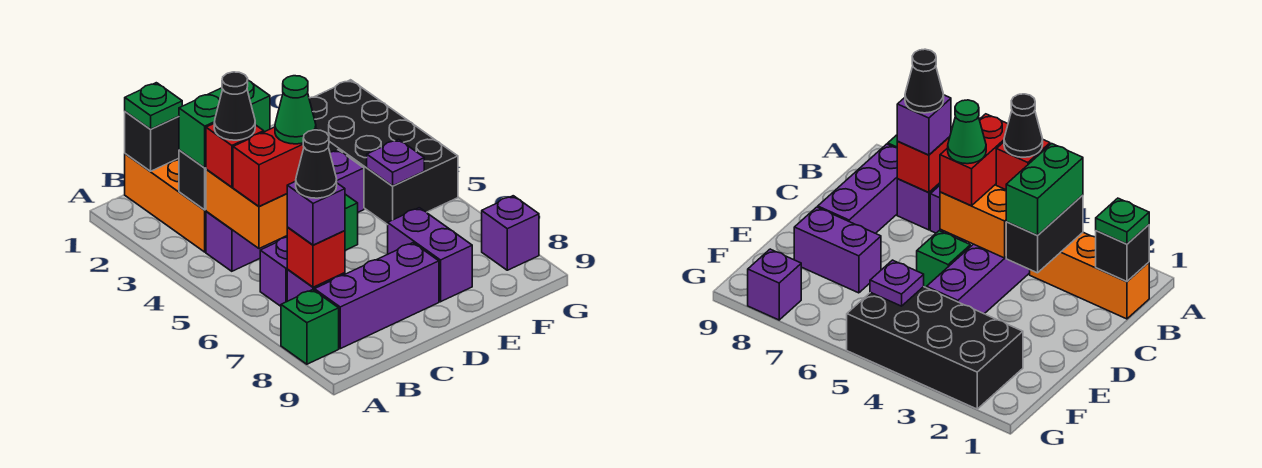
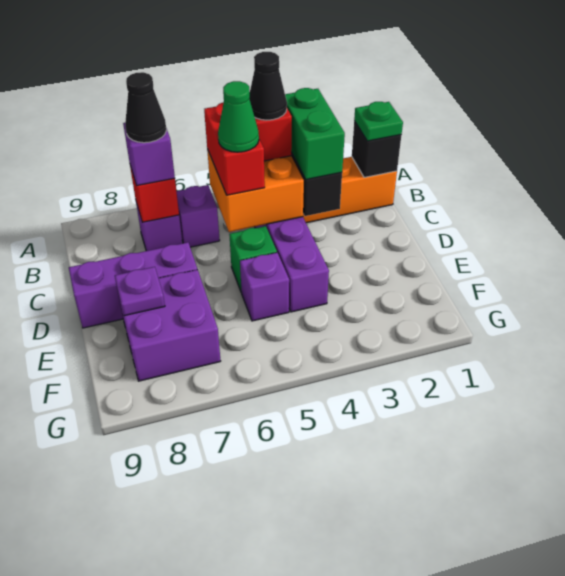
green brick A8 level 1 -> none
purple brick B8:D8 level 1 -> purple brick D7:D9 level 1
purple brick E7:E8 level 1 -> purple brick E7:F8 level 1
black brick F2:G5 level 1 -> none
purple plate F5 level 2 -> purple plate E8 level 2
purple brick G8 level 1 -> purple brick E5 level 1

